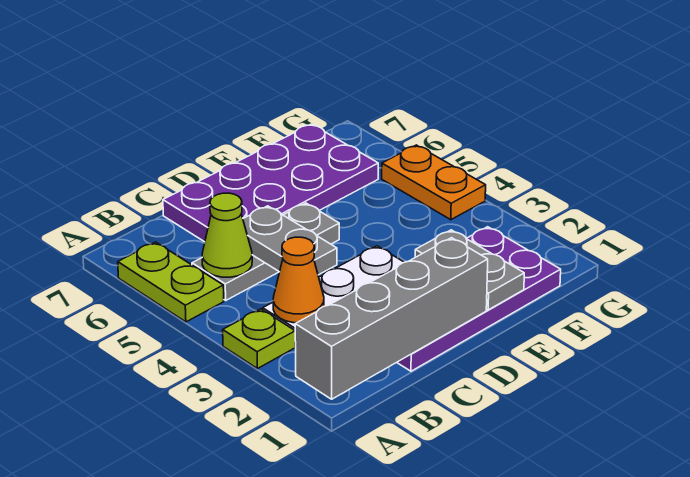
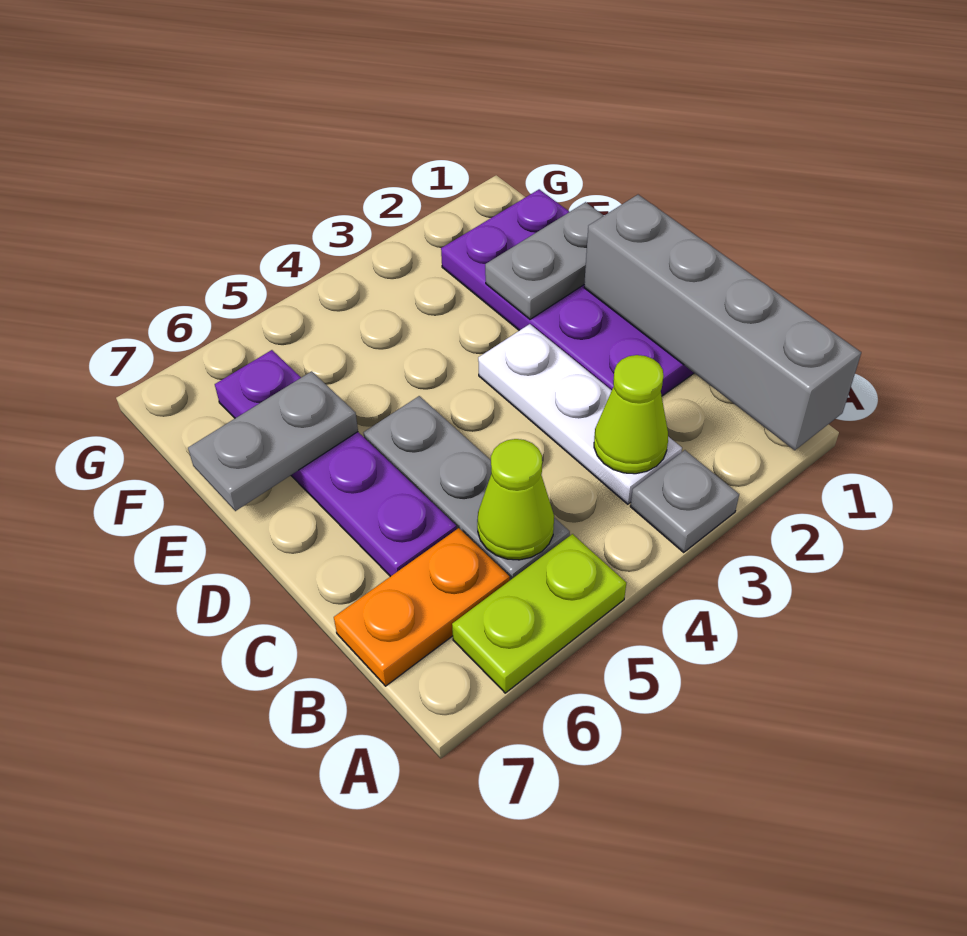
lime plate A3 level 1 -> grey plate A3 level 1
orange cone B3 level 2 -> lime cone B3 level 2
grey plate C4:C5 level 2 -> grey plate E6:E7 level 2
purple plate C6:F7 level 1 -> purple plate C6:F6 level 1
orange plate G4:G5 level 1 -> orange plate B6:B7 level 1

